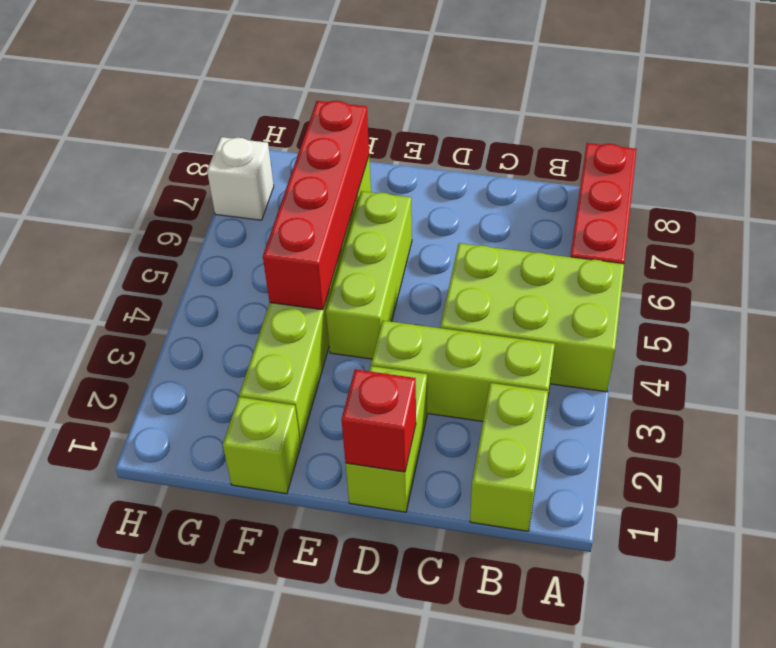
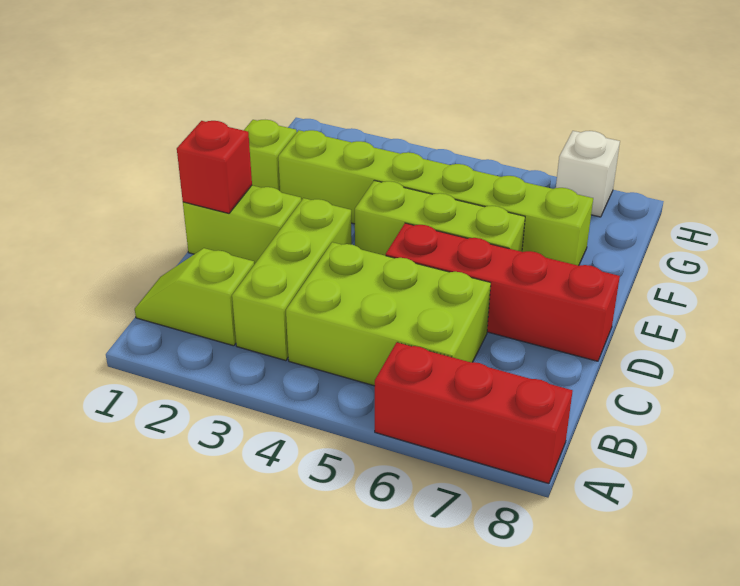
lime brick A4:C5 level 1 -> lime brick B4:C6 level 1
lime brick B1:B2 level 1 -> lime slope B1:B2 level 1 top 2
red brick F4:F7 level 2 -> red brick D5:D8 level 1

